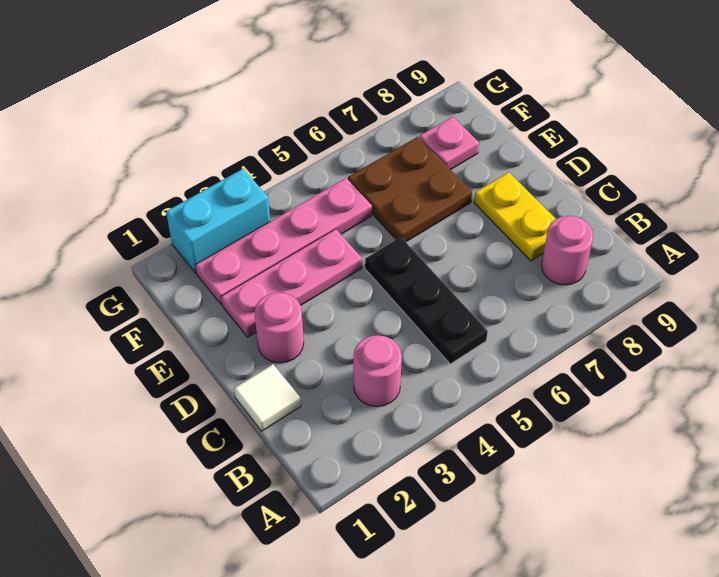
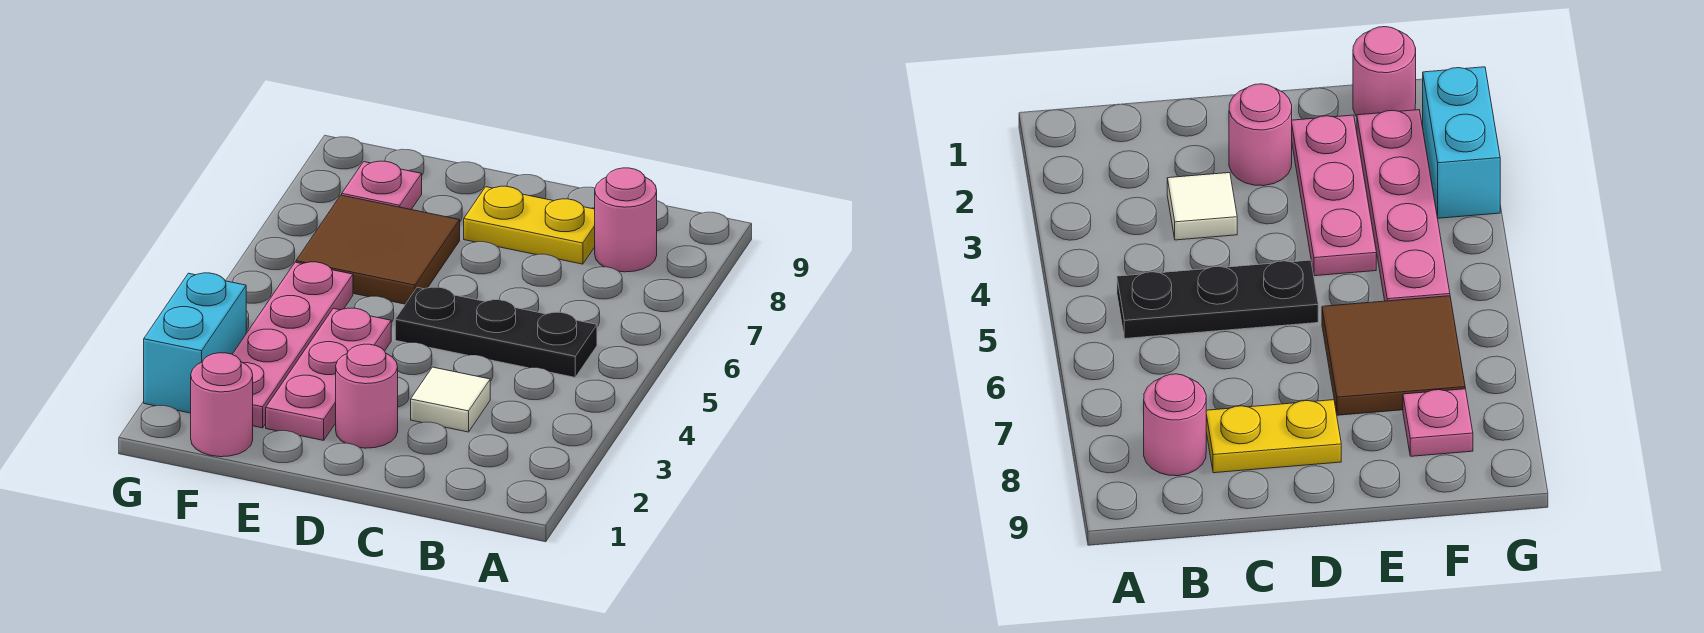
pink round brick B3 level 1 -> pink round brick F1 level 1
white tile C1 level 1 -> white tile C3 level 1
brown plate E6:F7 level 1 -> brown tile E6:F7 level 1

